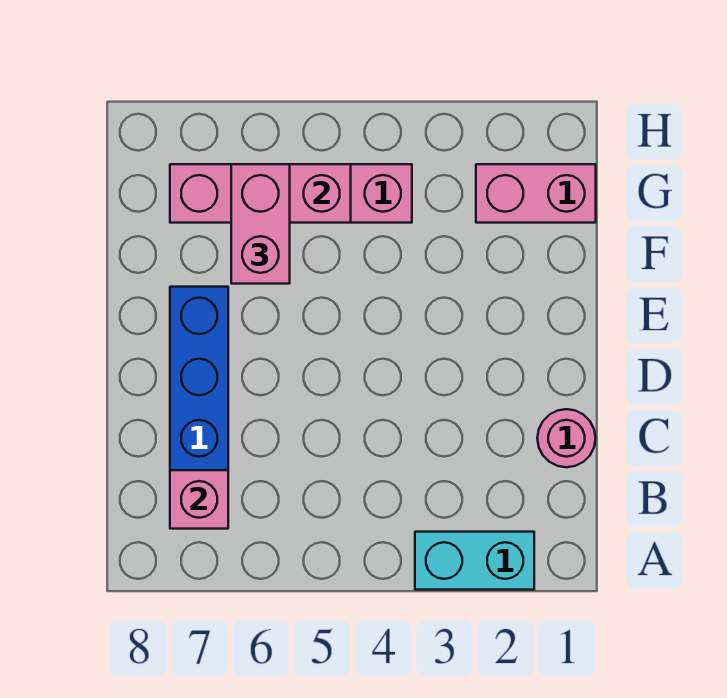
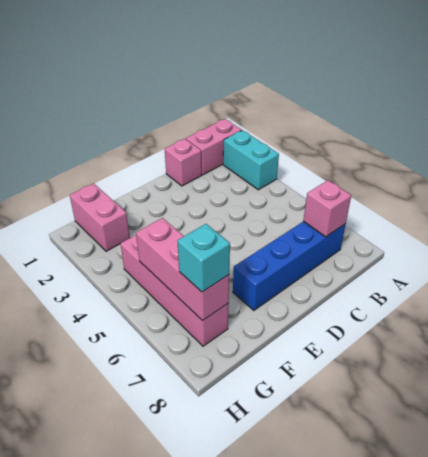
pink round brick C1 level 1 -> pink brick C1 level 1
pink brick F6:G6 level 3 -> pink brick A1:B1 level 1
none -> cyan brick G7 level 3

